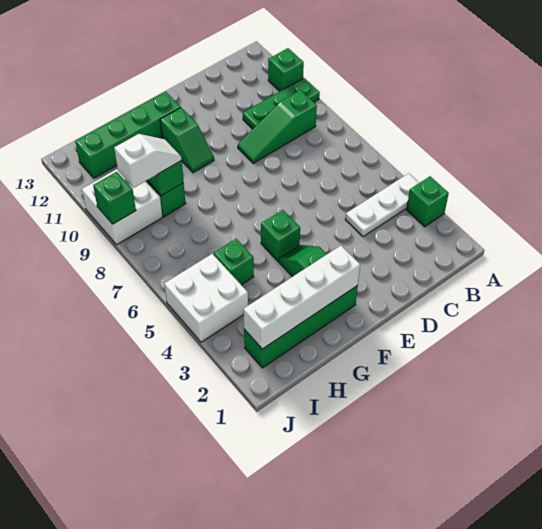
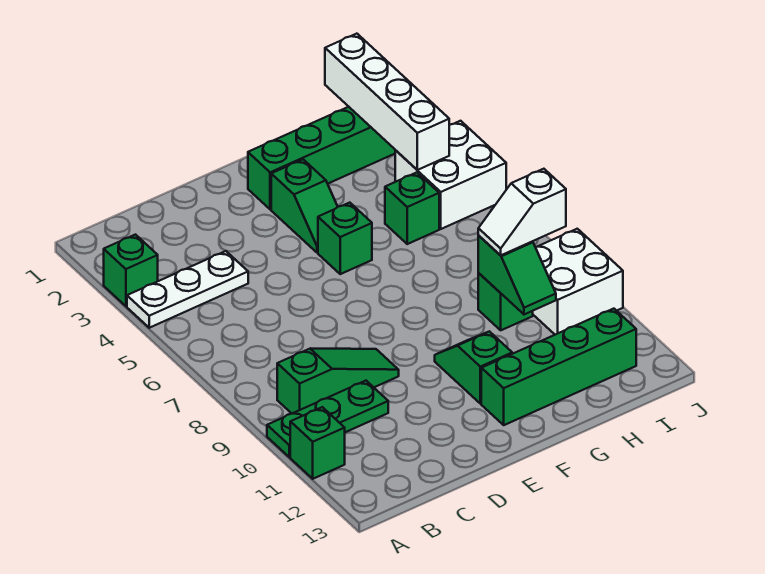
white brick F2:I2 level 2 -> white brick I1:I4 level 2
green brick J9 level 2 -> none

